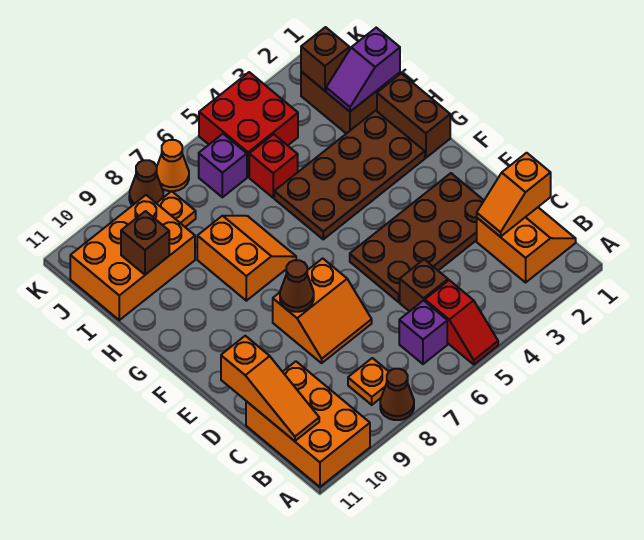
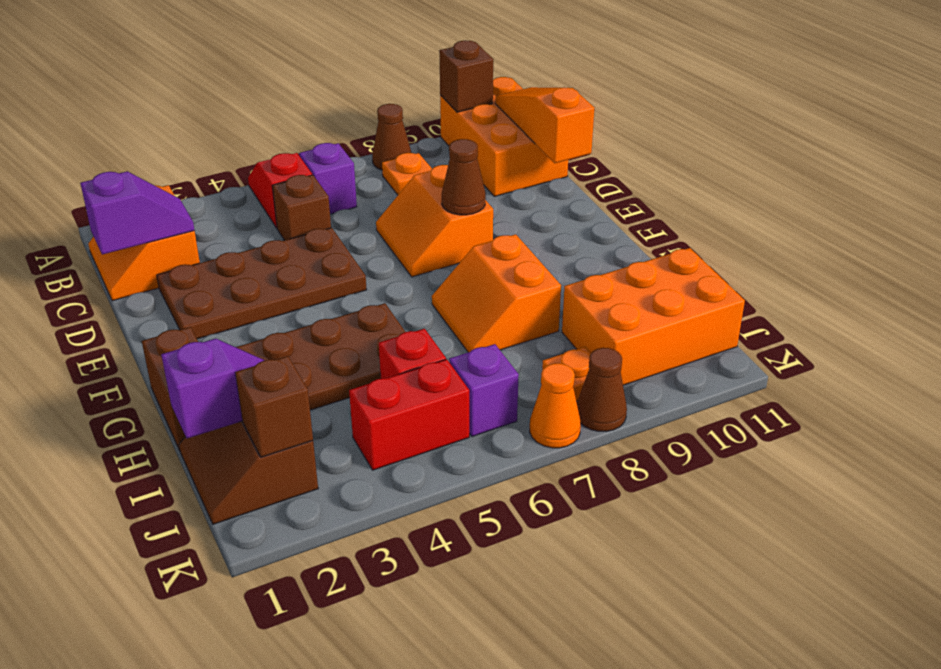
orange slope C1:C2 level 2 top 1 -> purple slope C1:C2 level 2 top 1
orange slope D7:E8 level 1 top E -> orange slope D7:E8 level 1 top 8
brown brick I10 level 2 -> brown brick A10 level 2
red brick J4:K5 level 1 -> red brick J4:J5 level 1

